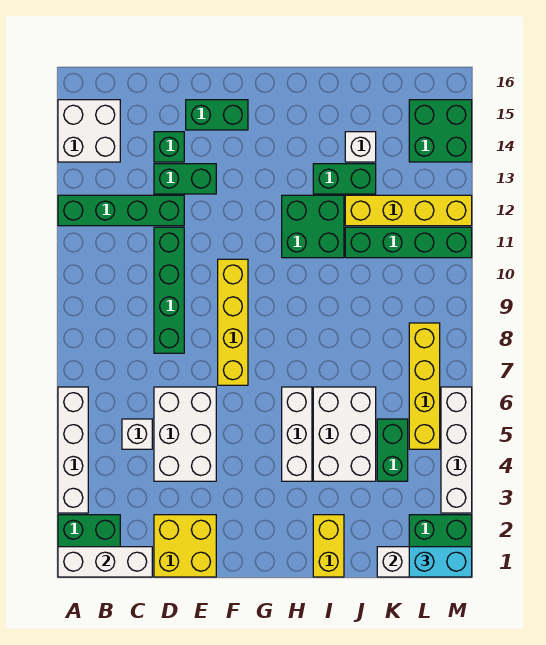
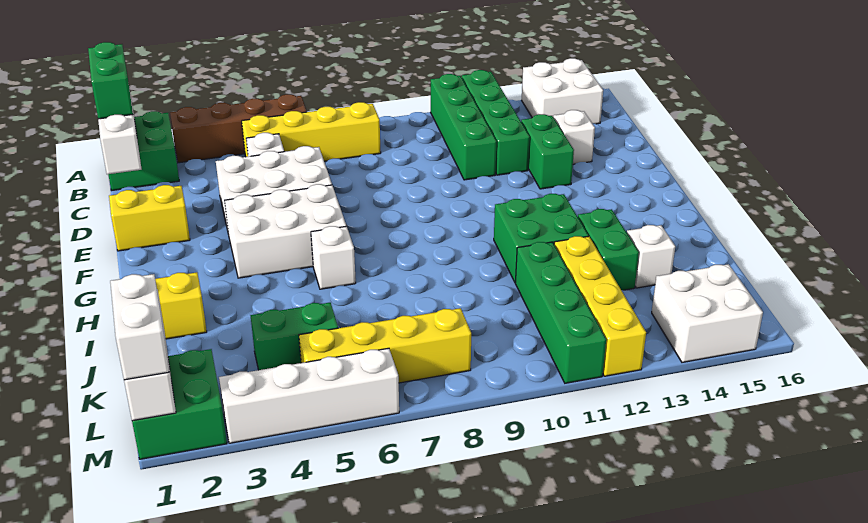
white brick A3:A6 level 1 -> brown brick A3:A6 level 1
yellow brick D1:E2 level 1 -> yellow brick E1:E2 level 1
green brick D8:D11 level 1 -> green brick A11:D11 level 1
green brick D14 level 1 -> white brick D14 level 1
green brick E15:F15 level 1 -> green brick A1:B1 level 3
yellow brick F7:F10 level 1 -> yellow brick B5:B8 level 1
white brick H4:H6 level 1 -> white brick H6 level 1
white brick I4:J6 level 1 -> white brick F4:G6 level 1
cyan brick L1:M1 level 3 -> white brick L1:M1 level 3
green brick L14:M15 level 1 -> white brick L14:M15 level 1

